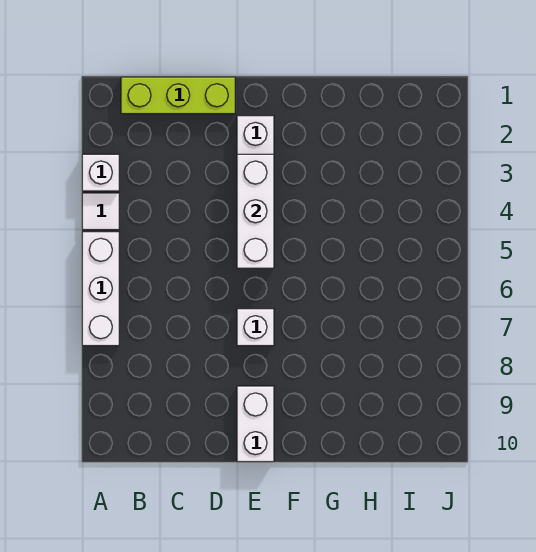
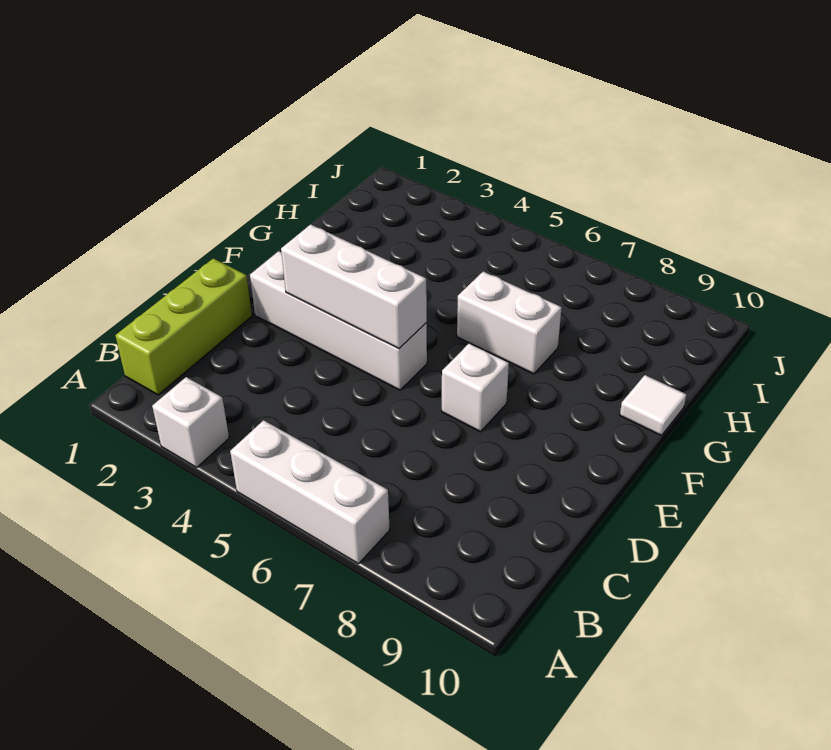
white tile A4 level 1 -> white tile G10 level 1
white brick E9:E10 level 1 -> white brick G6:G7 level 1

